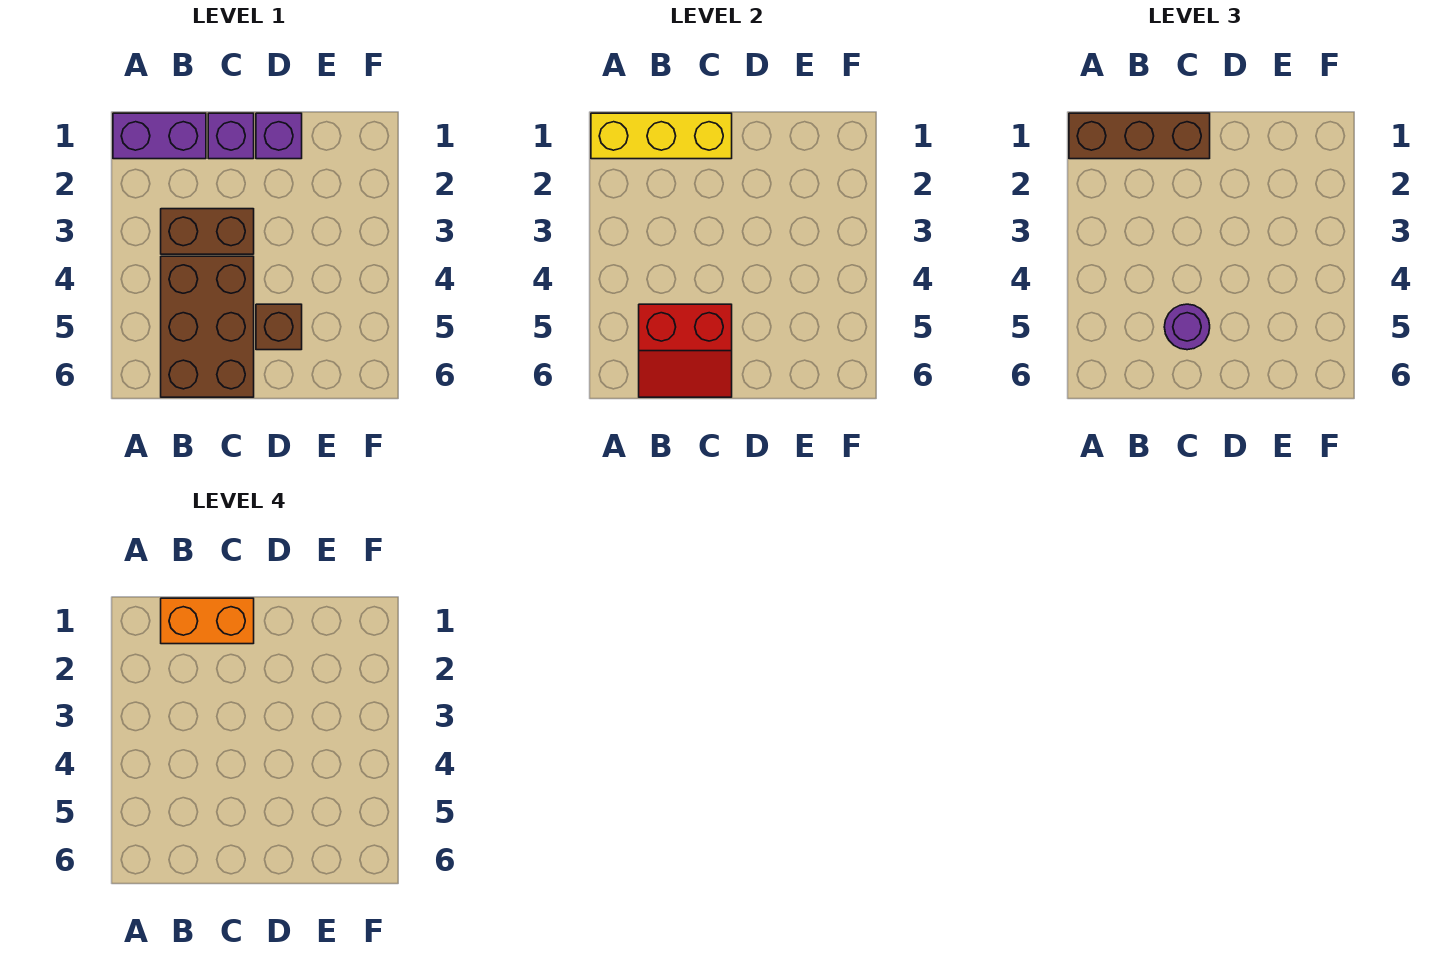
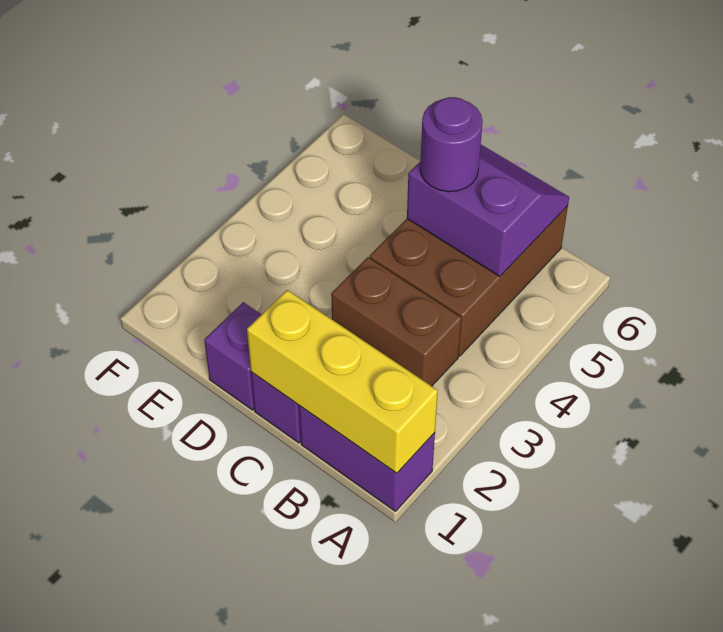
brown brick A1:C1 level 3 -> none
orange brick B1:C1 level 4 -> none
red slope B5:C6 level 2 top 5 -> purple slope B5:C6 level 2 top 5
brown brick D5 level 1 -> none

